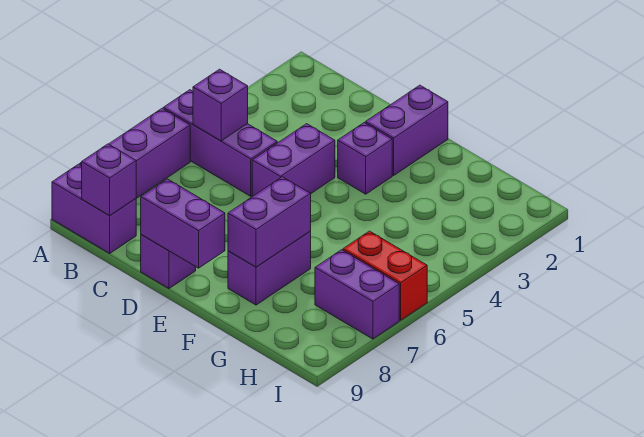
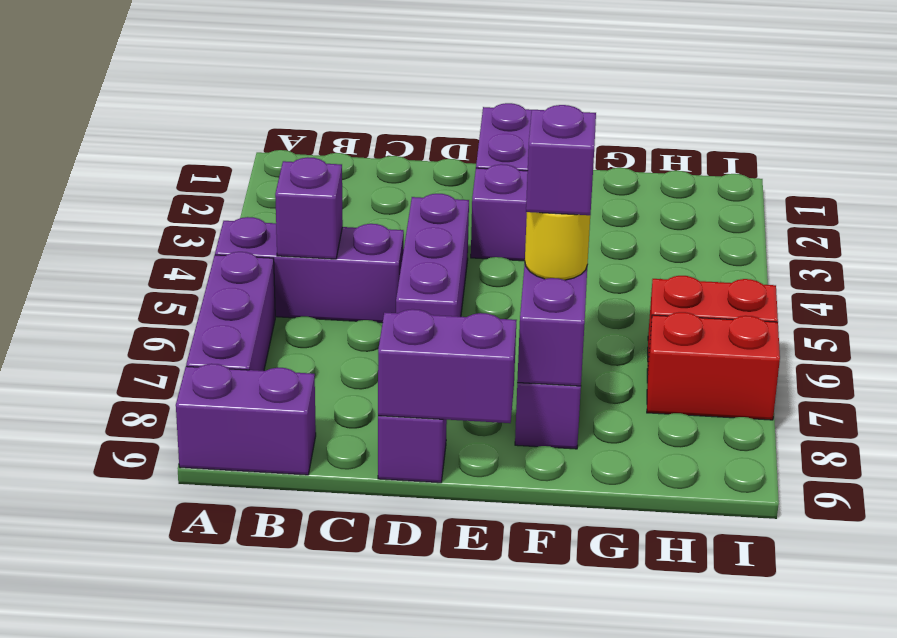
purple brick B9 level 2 -> purple brick F7 level 4
purple brick D4:D5 level 1 -> purple brick D4:D6 level 1
none -> yellow round brick F7 level 3
purple brick H7:I7 level 1 -> red brick H7:I7 level 1

